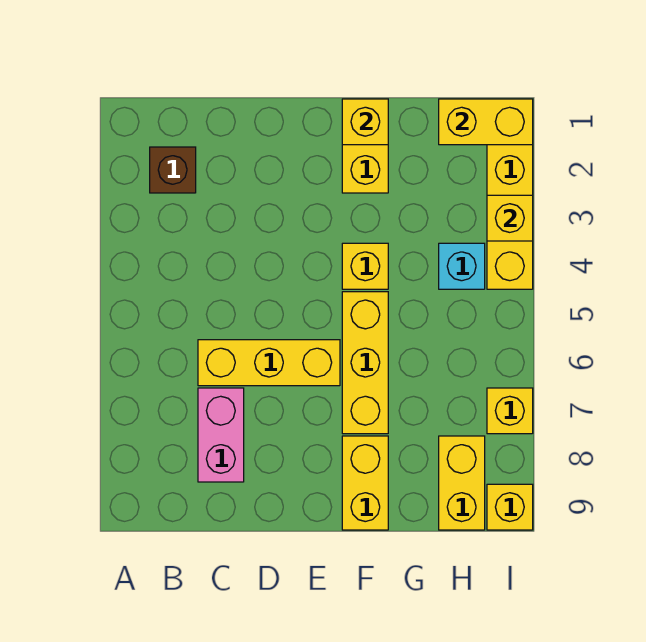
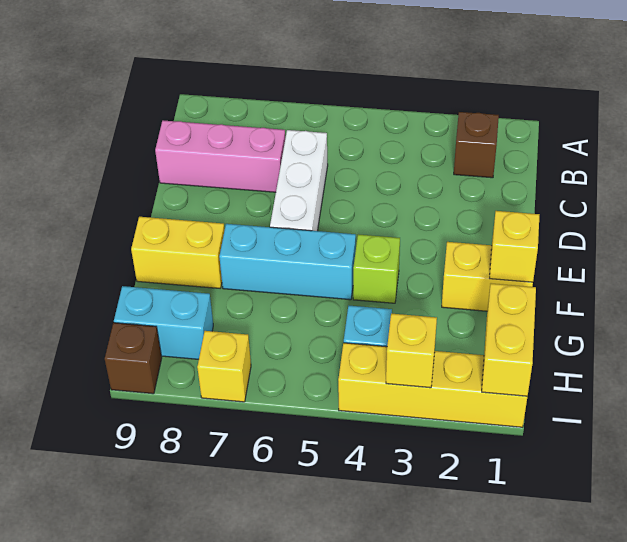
yellow brick C6:E6 level 1 -> white brick C6:E6 level 1
pink brick C7:C8 level 1 -> pink brick C7:C9 level 1
yellow brick F4 level 1 -> lime brick F4 level 1
yellow brick F5:F7 level 1 -> cyan brick F5:F7 level 1
yellow brick H8:H9 level 1 -> cyan brick H8:H9 level 1
yellow brick I9 level 1 -> brown brick I9 level 1

